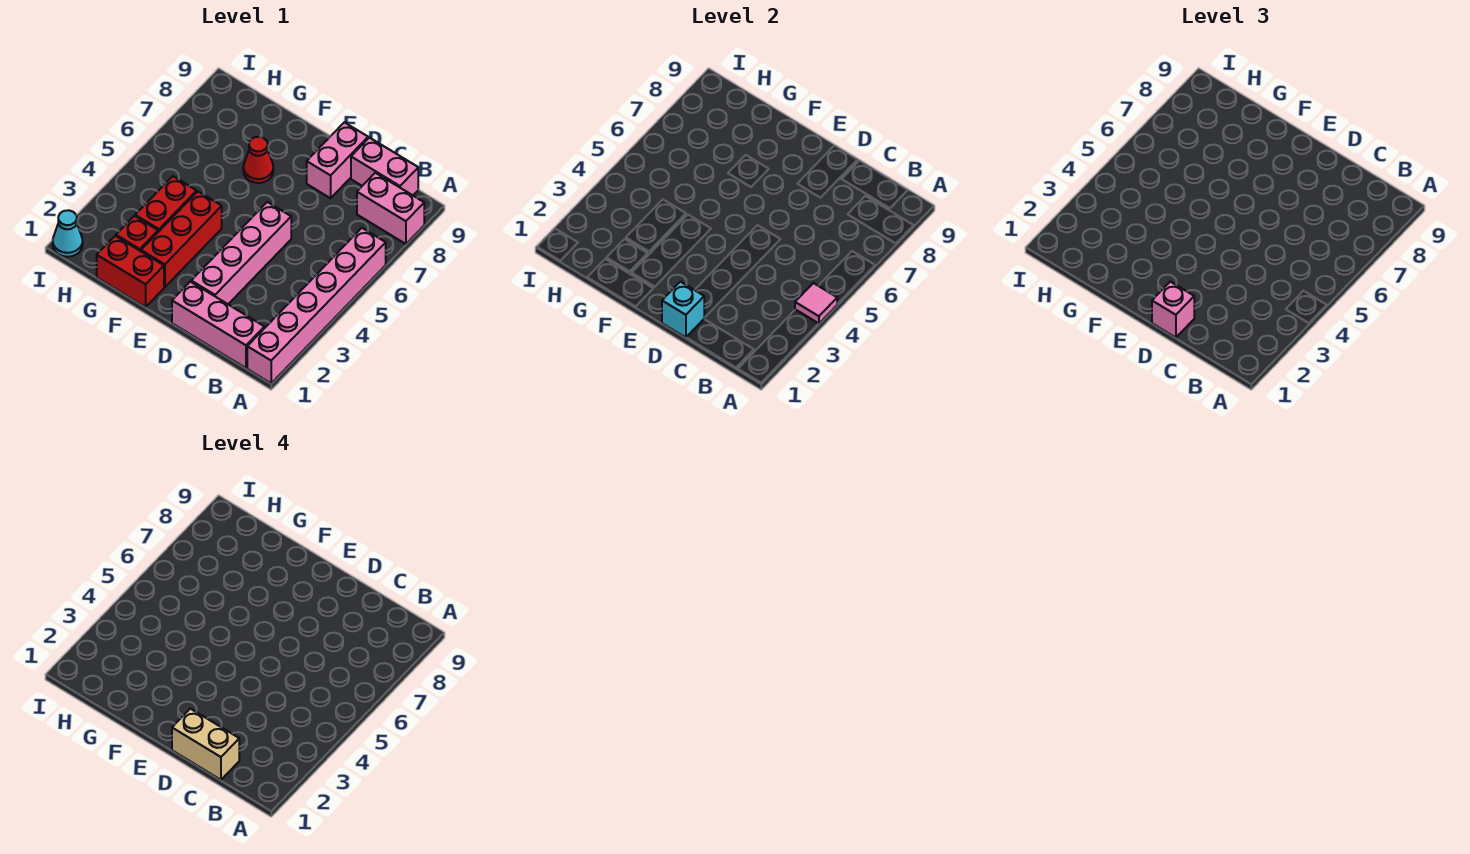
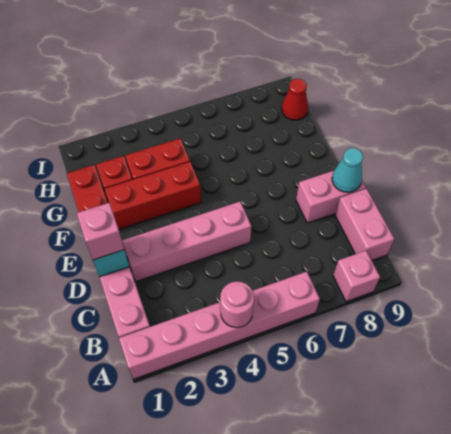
pink tile A4 level 2 -> pink round brick A4 level 2
pink brick A8:B8 level 1 -> pink brick A8 level 1
tan brick C1:D1 level 4 -> none
red cone F7 level 1 -> red cone H9 level 1
cyan cone I1 level 1 -> cyan cone D9 level 2

